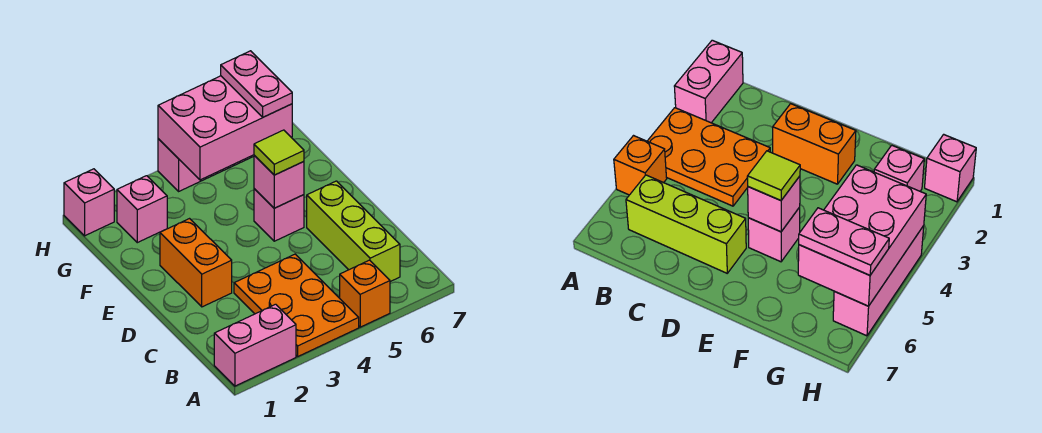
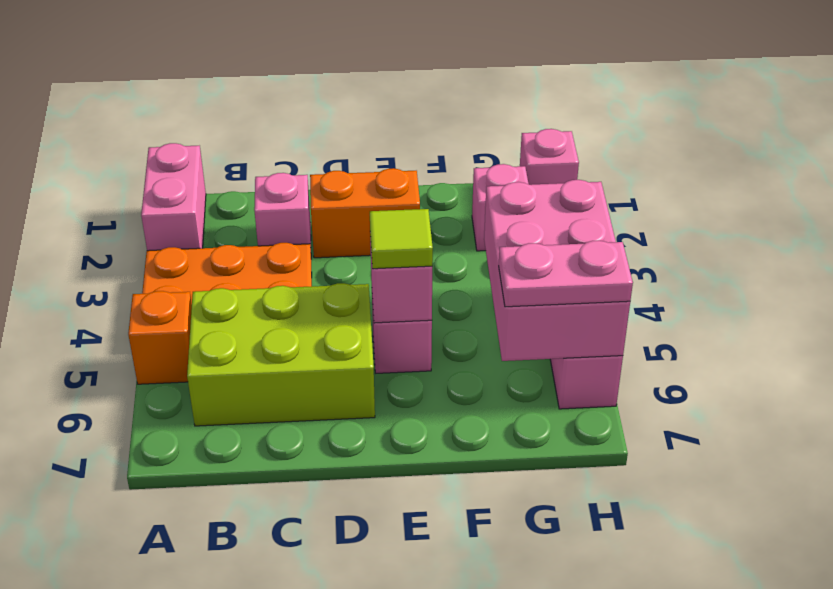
lime brick B6:D6 level 1 -> lime brick B5:D6 level 1
none -> pink brick C2 level 1

